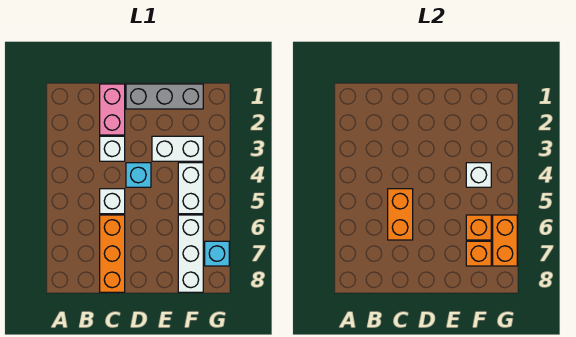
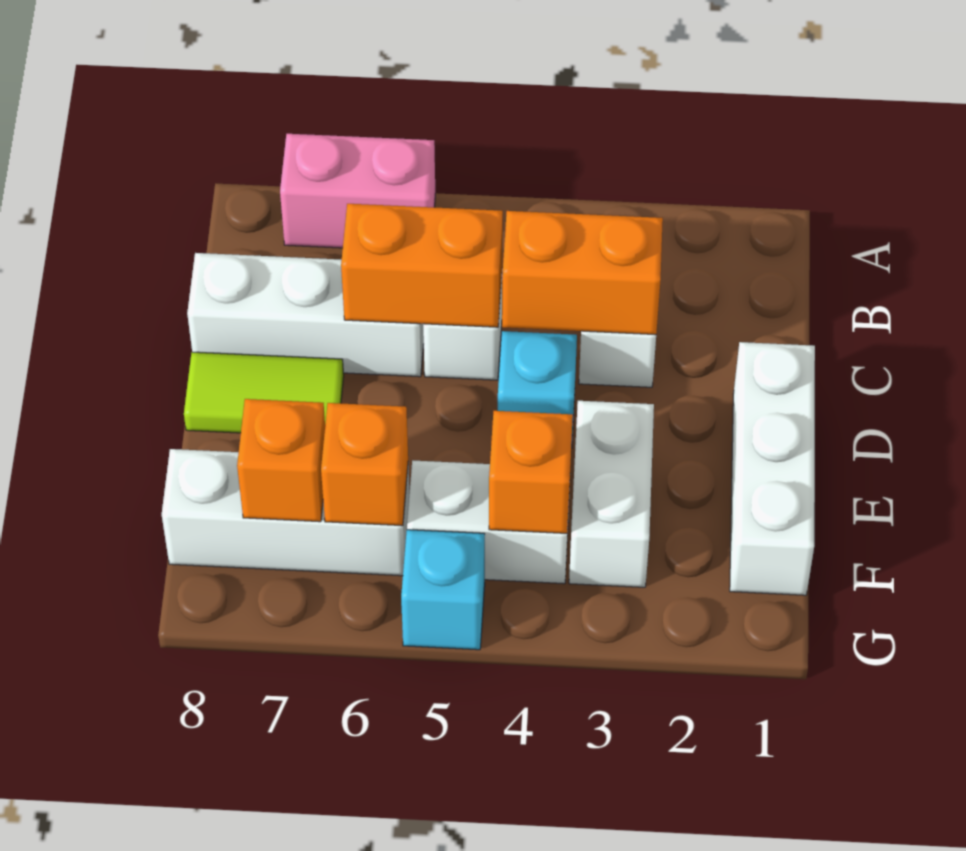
pink brick C1:C2 level 1 -> pink brick A6:A7 level 1
orange brick C6:C8 level 1 -> white brick C6:C8 level 1
grey brick D1:F1 level 1 -> white brick D1:F1 level 1
none -> lime tile D7:D8 level 1
white brick F4 level 2 -> orange brick F4 level 2
orange brick G6:G7 level 2 -> orange brick C3:C4 level 2
cyan brick G7 level 1 -> cyan brick G5 level 1

